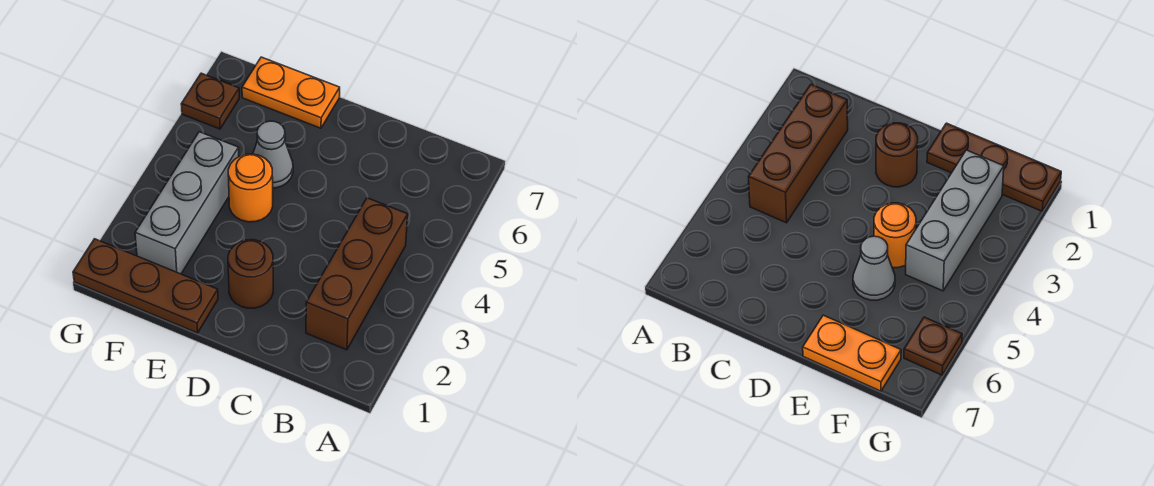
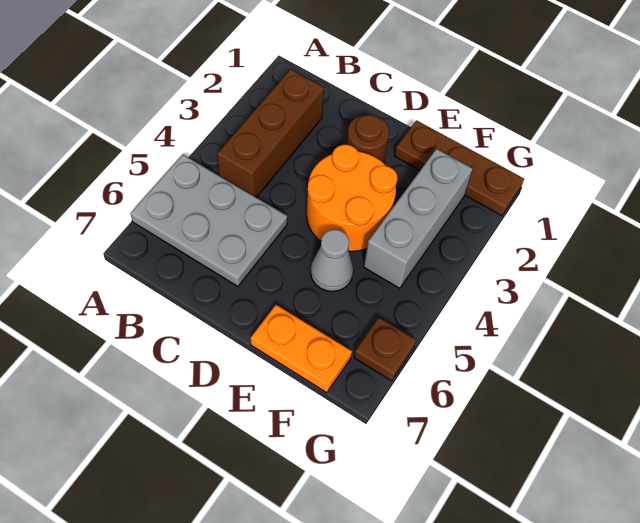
none -> grey plate A5:C6 level 1
orange round brick E4 level 1 -> orange round brick D3:E4 level 1

